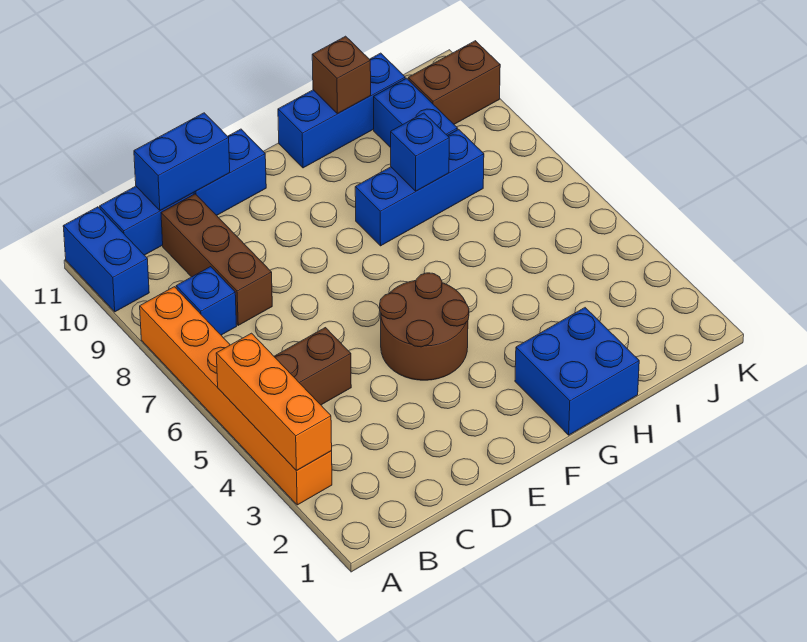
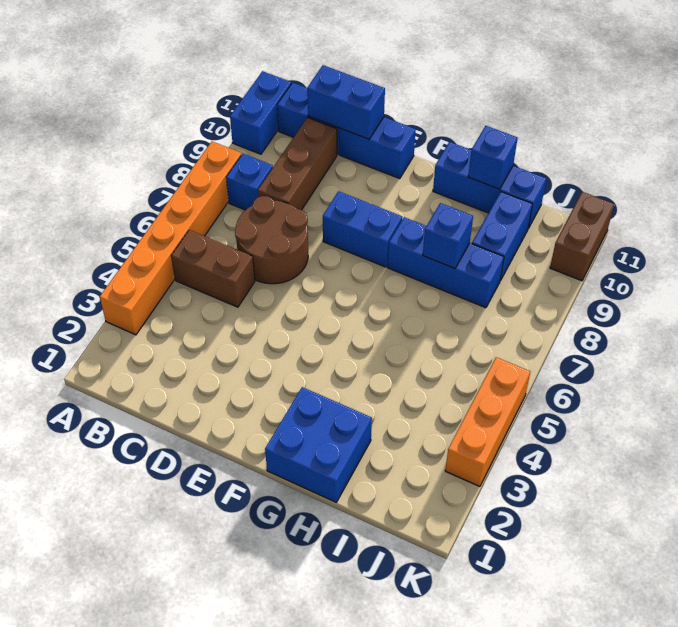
orange brick A3:A5 level 2 -> orange brick K3:K5 level 1
brown round brick E4:F5 level 1 -> brown round brick C6:D7 level 1
none -> blue brick E8:F8 level 1
brown brick H11 level 2 -> blue brick H11 level 2
brown brick J10:K10 level 1 -> brown brick K10:K11 level 1

